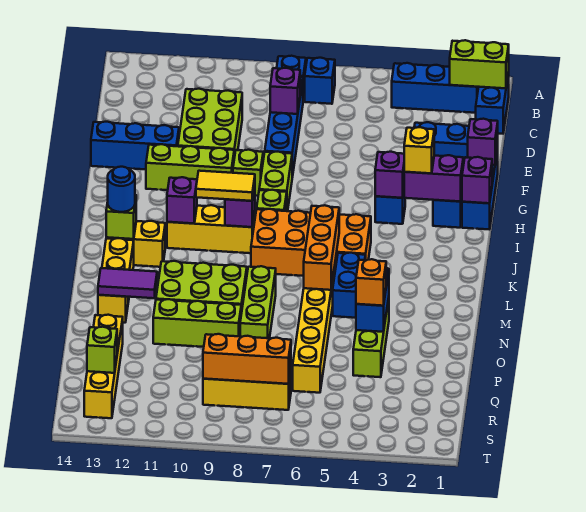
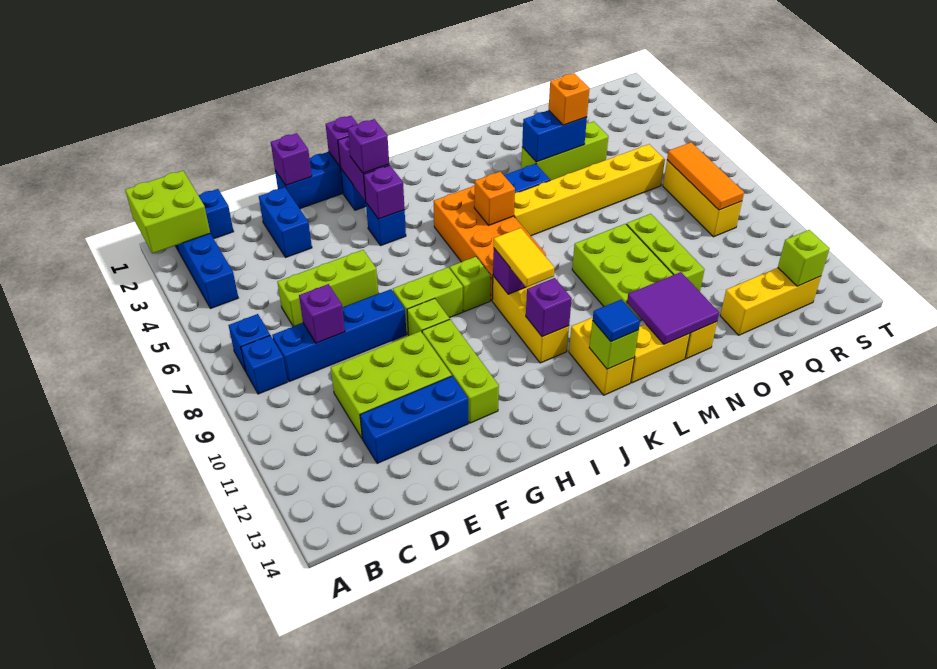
lime brick B1:B2 level 2 -> lime brick A1:B2 level 2
blue brick F12:F14 level 1 -> blue brick D12:F12 level 1
yellow brick H3 level 3 -> purple brick H3 level 3
orange brick K6:M6 level 2 -> orange brick K6 level 2
blue round brick K13 level 3 -> blue tile K13 level 3
lime brick M8:O8 level 1 -> lime brick D6:F6 level 1
purple tile N12:N13 level 2 -> purple tile M12:N13 level 2
yellow brick P13:S13 level 1 -> yellow brick P13:R13 level 1
orange brick R7:R9 level 2 -> orange tile R7:R9 level 2

